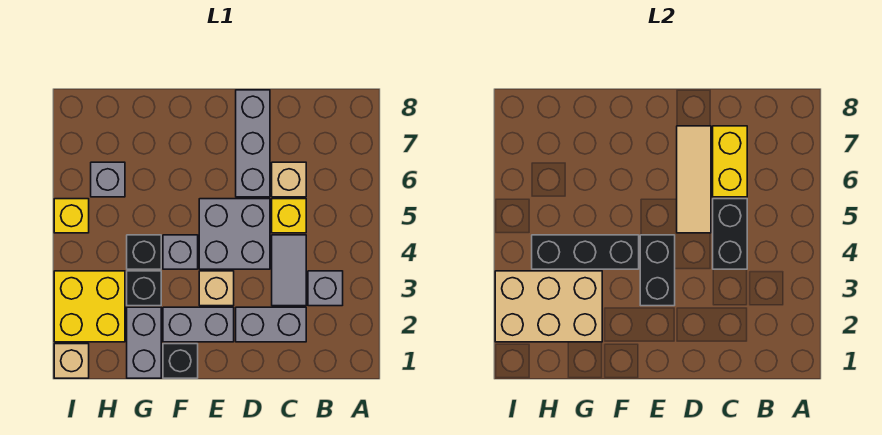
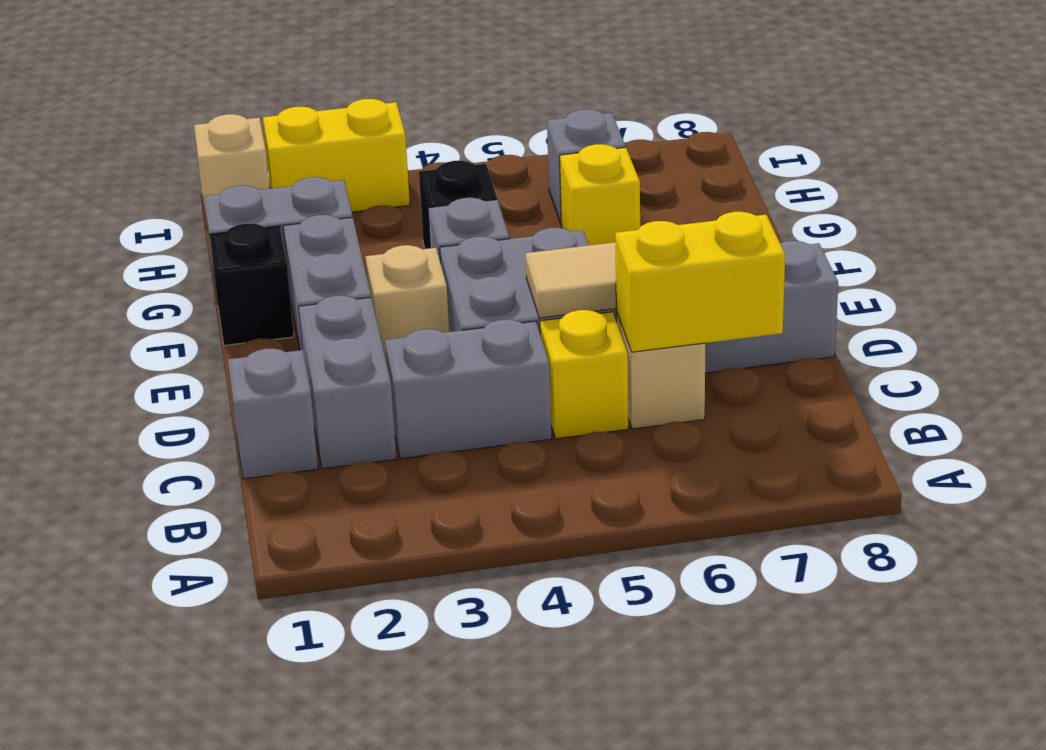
grey brick B3 level 1 -> grey brick C1 level 1
grey tile C3:C4 level 1 -> grey brick C3:C4 level 1
black brick C4:C5 level 2 -> none
black brick E3:E4 level 2 -> none
black brick F4:H4 level 2 -> none
tan brick G2:I3 level 2 -> none
black brick G3 level 1 -> none
yellow brick H2:I3 level 1 -> yellow brick I2:I3 level 1
yellow brick I5 level 1 -> yellow brick G6 level 1

